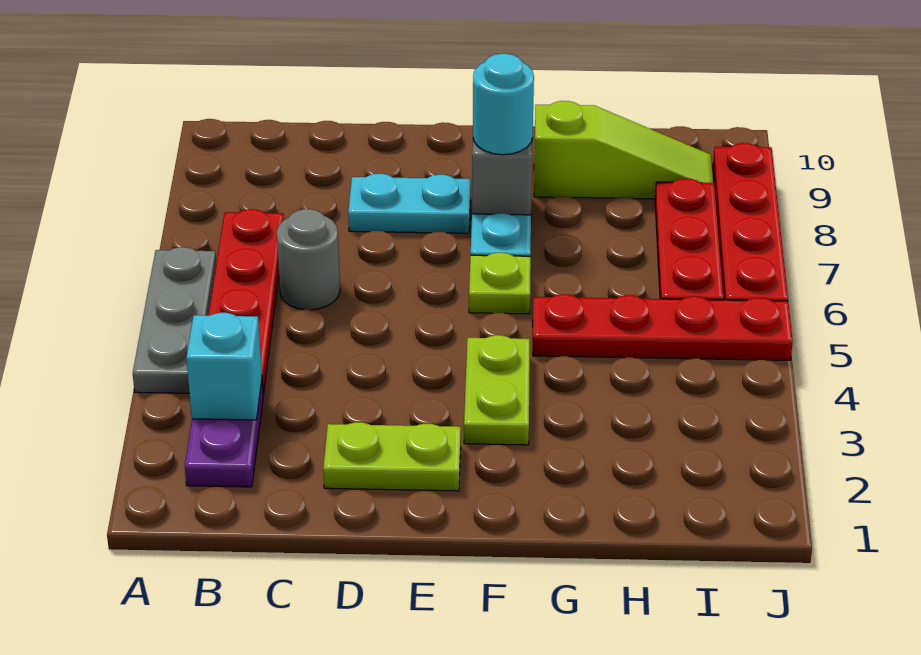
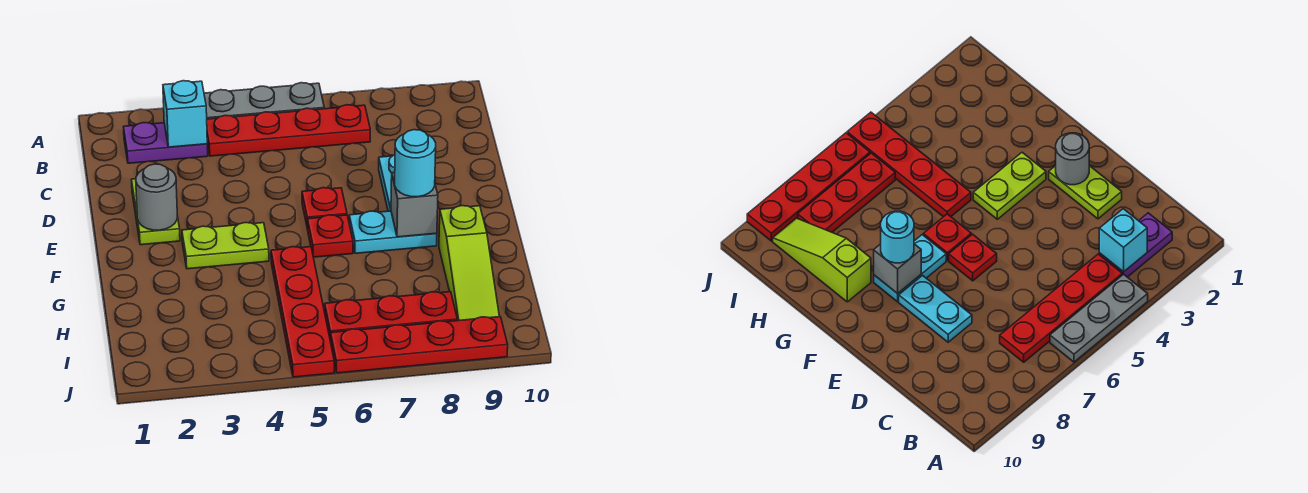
grey round brick C6 level 1 -> grey round brick E2 level 2
none -> red plate E6 level 1
lime plate F6 level 1 -> red plate F6 level 1

